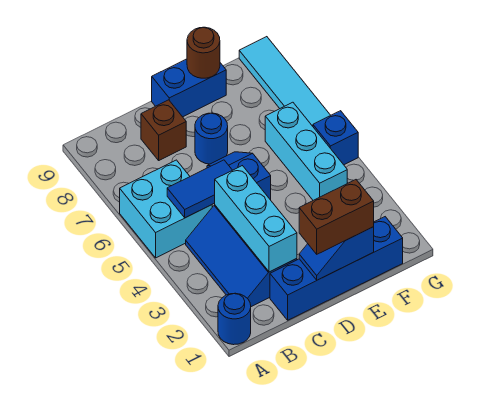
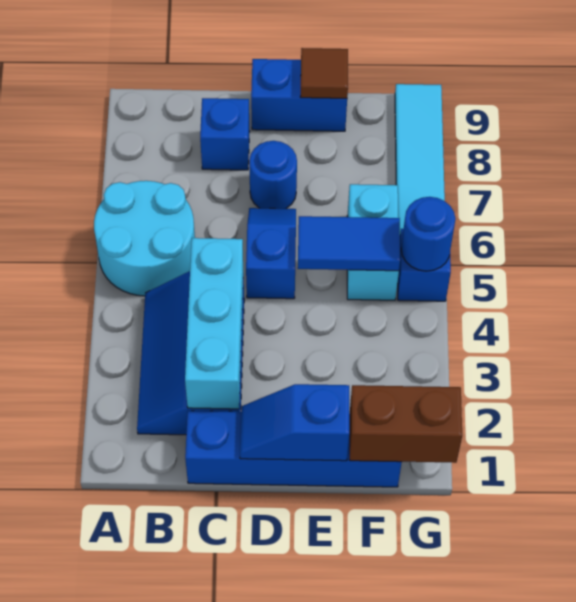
blue round brick A1 level 1 -> blue round brick G5 level 2
cyan brick A5:B6 level 1 -> cyan round brick A5:B6 level 1
blue tile B5:C5 level 2 -> blue tile E5:F5 level 2
brown brick C8 level 1 -> blue brick C8 level 1
brown brick D1:E1 level 3 -> brown brick F1:G1 level 2
brown round brick E9 level 2 -> brown tile E9 level 2
cyan brick F4:F6 level 1 -> cyan brick F5:F6 level 1

